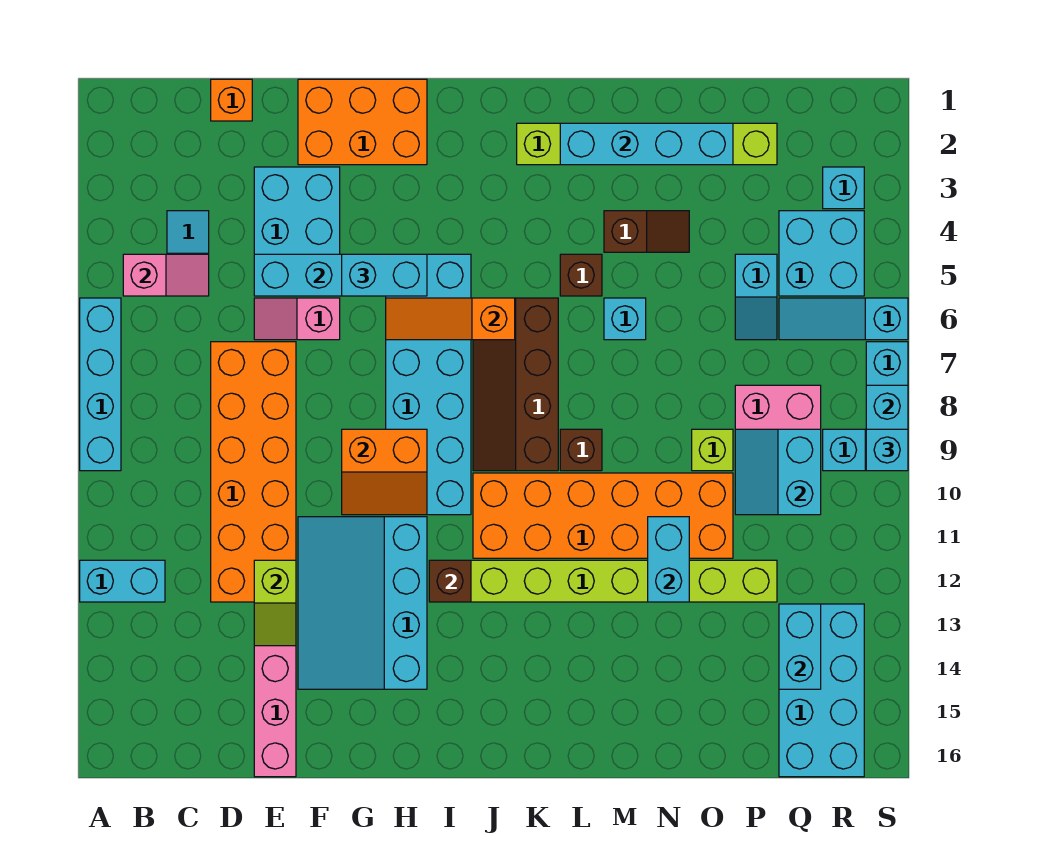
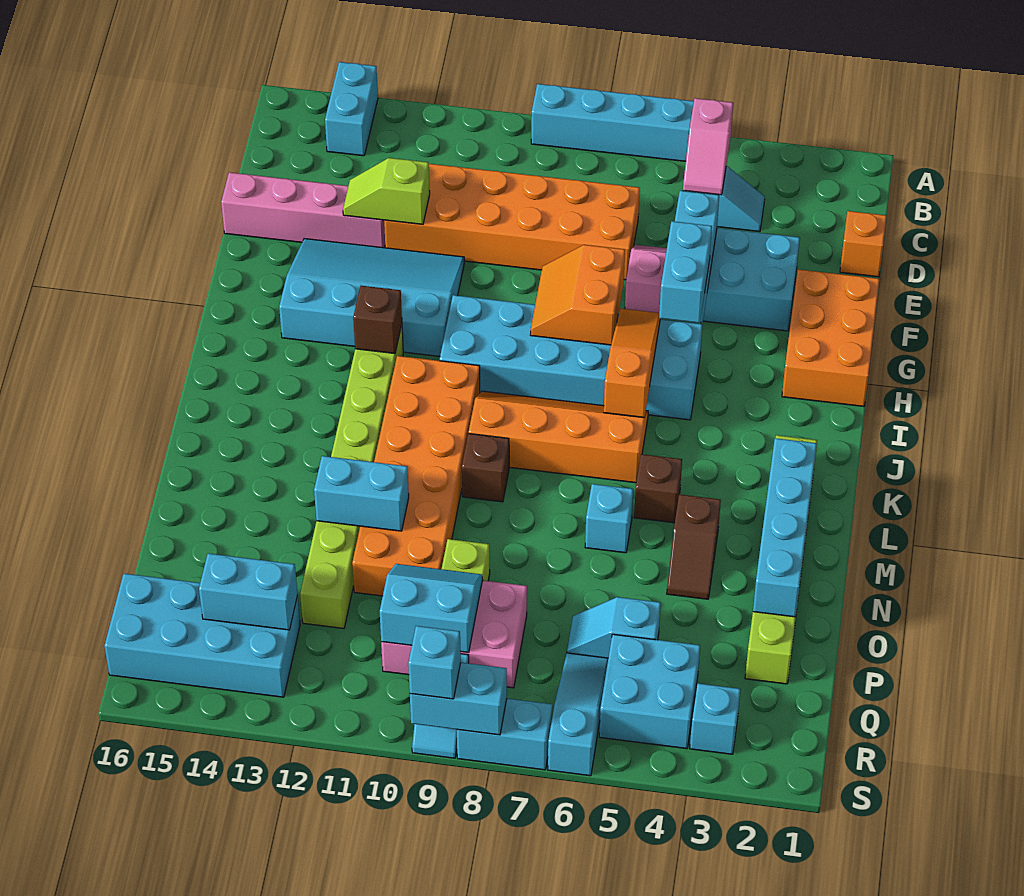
cyan brick A12:B12 level 1 -> cyan brick A14:B14 level 1
orange slope G9:H10 level 2 top 9 -> orange slope G7:H8 level 2 top 7
brown slope J6:K9 level 1 top K -> orange slope J6:K9 level 1 top K

